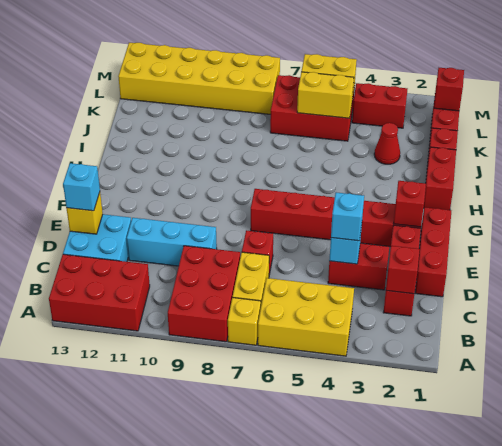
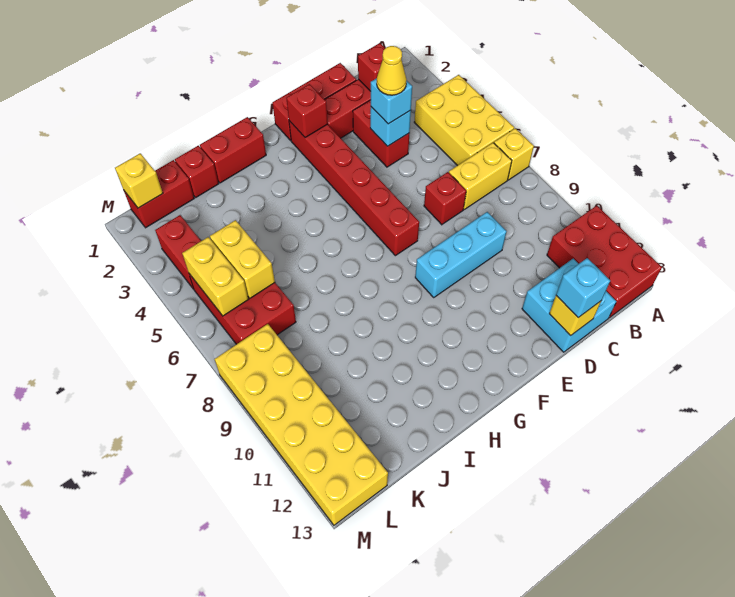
red brick A8:C9 level 1 -> none
none -> yellow cone D4 level 4
cyan brick D9:D11 level 1 -> cyan brick D9:F9 level 1
red cone J3 level 1 -> none
red brick L1 level 2 -> yellow brick L1 level 2

